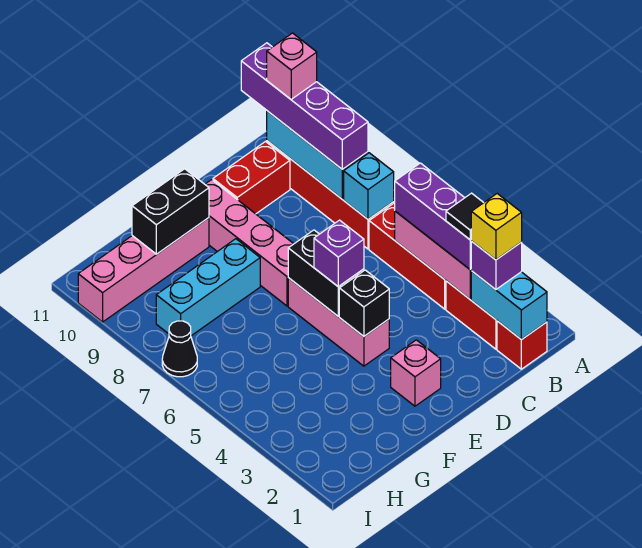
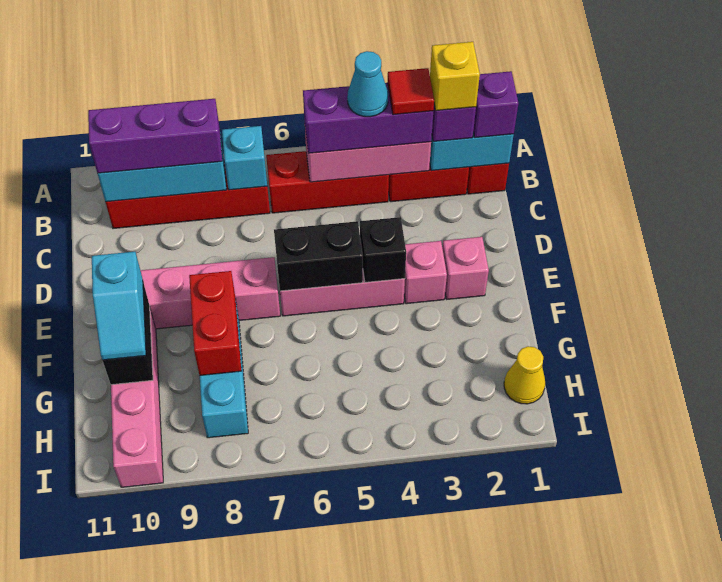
black tile B3 level 4 -> red tile B3 level 4
none -> cyan cone B4 level 4
purple brick B8:B11 level 3 -> purple brick B8:B10 level 3
pink brick B10 level 4 -> pink brick E3 level 1
red brick C10:D10 level 1 -> red brick F8:G8 level 2
purple brick E5 level 3 -> purple brick B1 level 3
none -> cyan slope F10:G10 level 3 top F
none -> yellow cone H1 level 1
black cone I7 level 1 -> none

